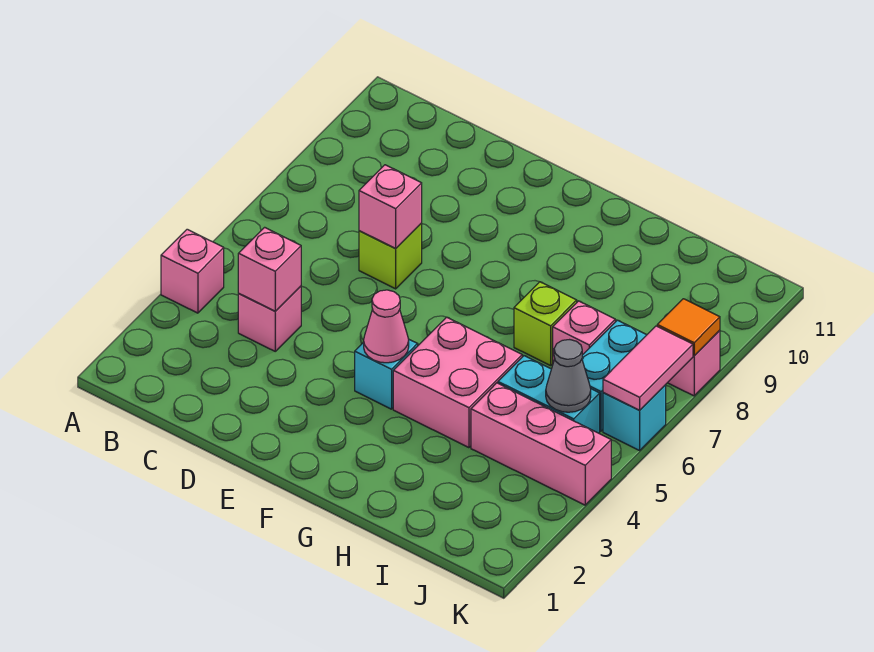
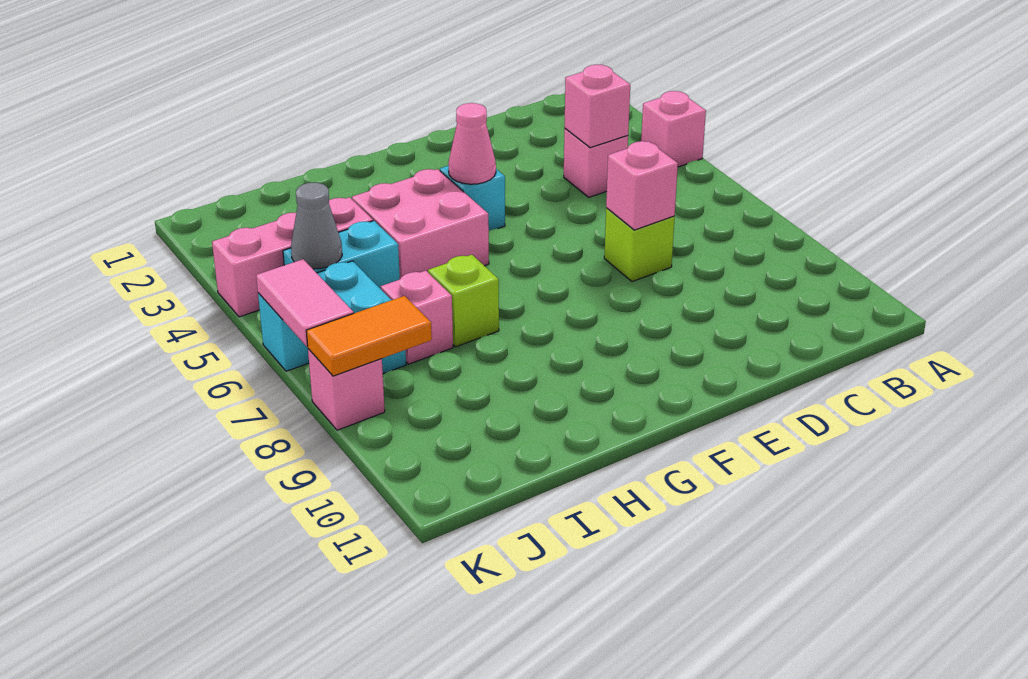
orange tile K8 level 2 -> orange tile J8:K8 level 2

